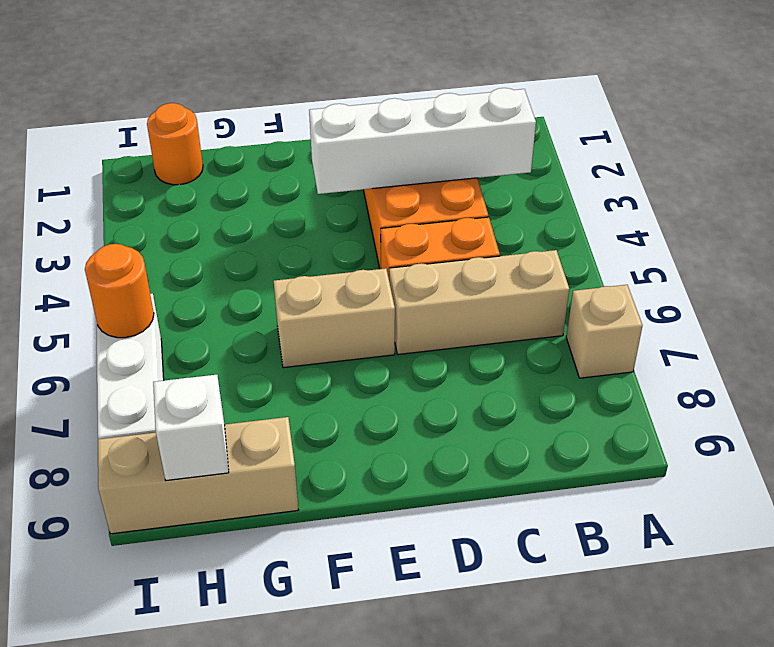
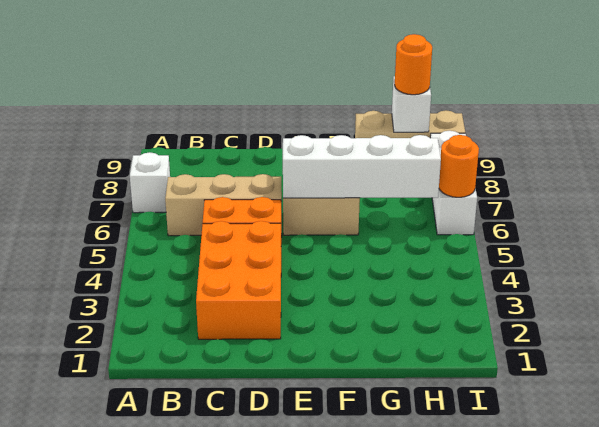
tan brick A7 level 1 -> white brick A7 level 1
white brick B3:E3 level 2 -> white brick E6:H6 level 2
orange round brick H1 level 1 -> orange round brick H9 level 3

